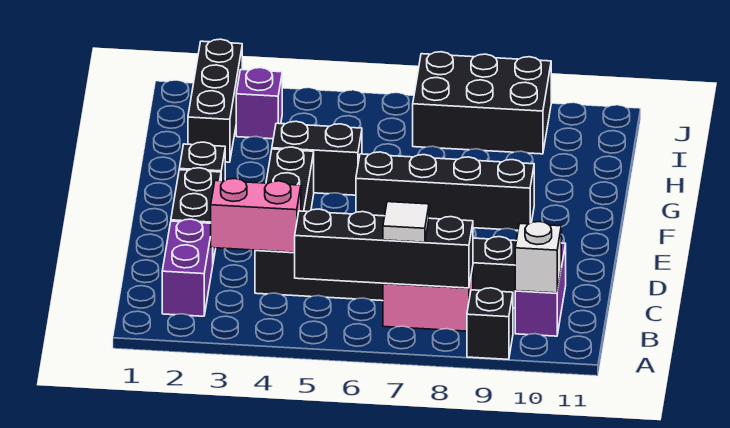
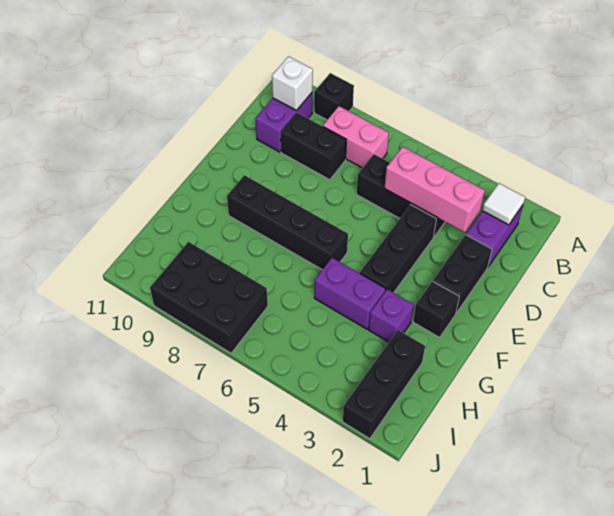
black brick B5:B8 level 2 -> none
white tile B7 level 3 -> white tile B2 level 2
pink brick C3:C4 level 2 -> pink brick C3:C5 level 2
black brick G4:G5 level 1 -> purple brick G4:G5 level 1
purple brick I3 level 1 -> purple brick G3 level 1

